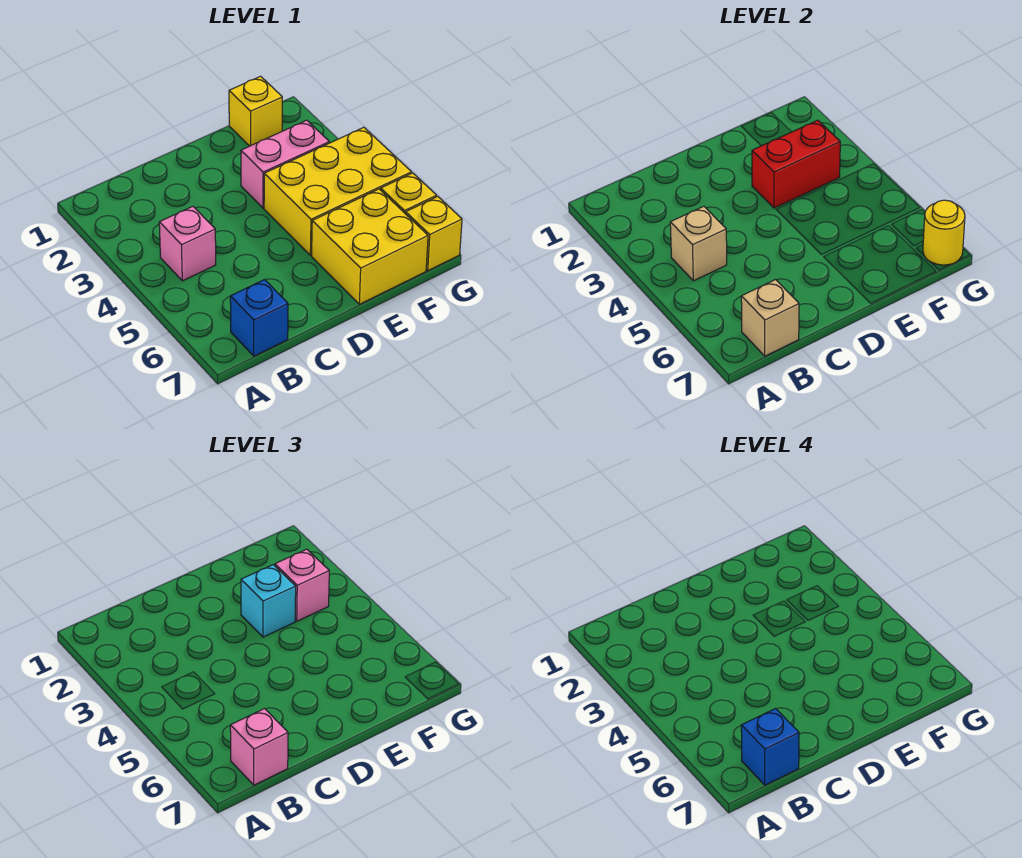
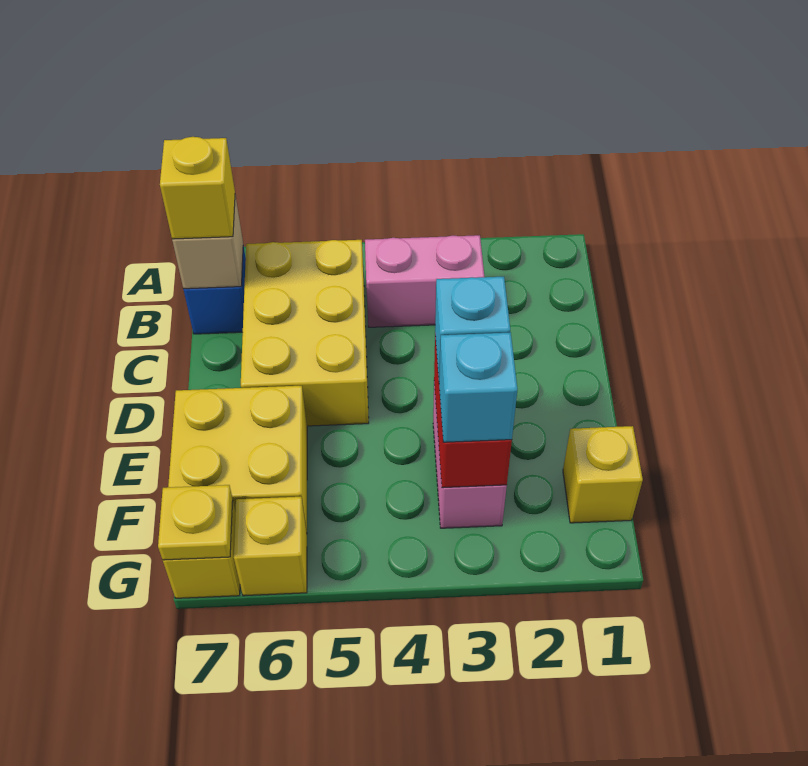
pink brick B4 level 1 -> pink brick B3:B4 level 1
tan brick B4 level 2 -> none
pink brick B7 level 3 -> yellow brick B7 level 3
blue brick B7 level 4 -> none
yellow brick E4:G5 level 1 -> yellow brick B5:D6 level 1
pink brick F3 level 3 -> cyan brick F3 level 3
yellow round brick G7 level 2 -> yellow plate G7 level 2

